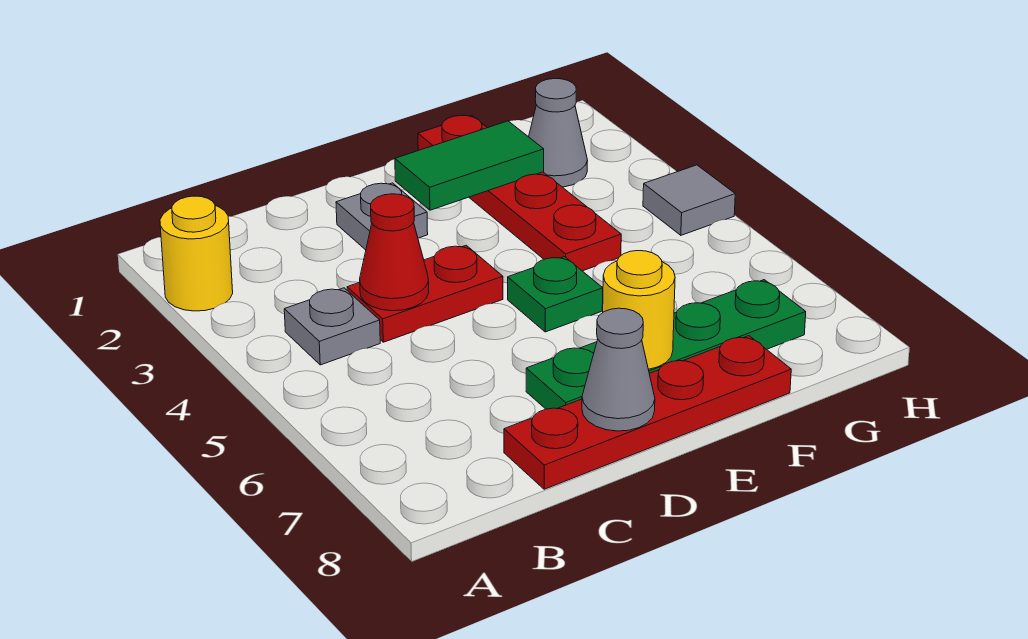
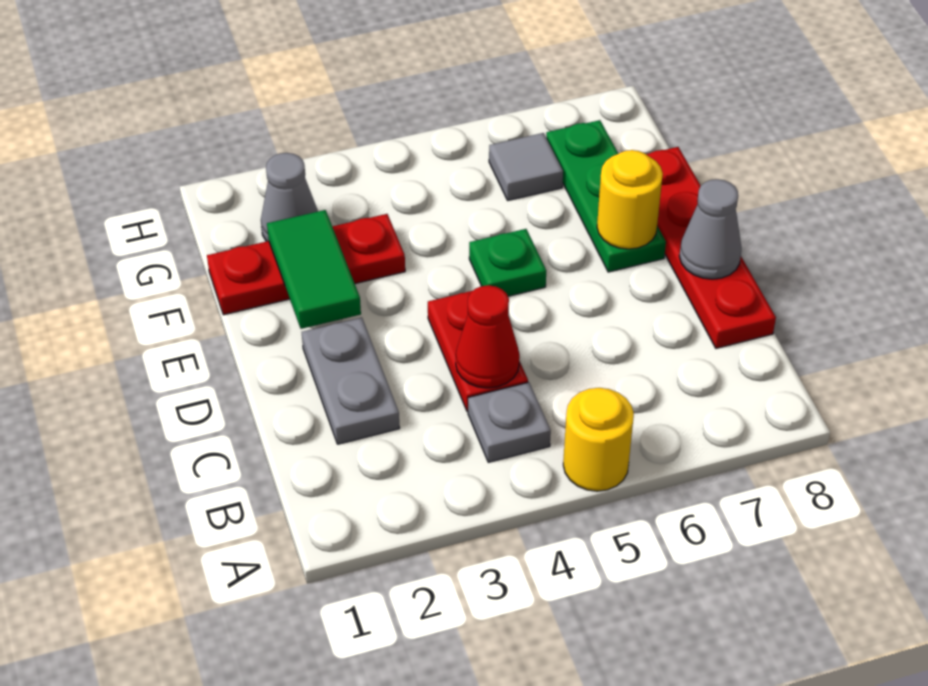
yellow round brick A2 level 1 -> yellow round brick A5 level 1
grey plate D2 level 1 -> grey plate C2:D2 level 1
green plate D7:G7 level 1 -> green plate E7:G7 level 1
red plate F1:F4 level 1 -> red plate F1:F3 level 1
grey tile H4 level 1 -> grey tile G6 level 1

